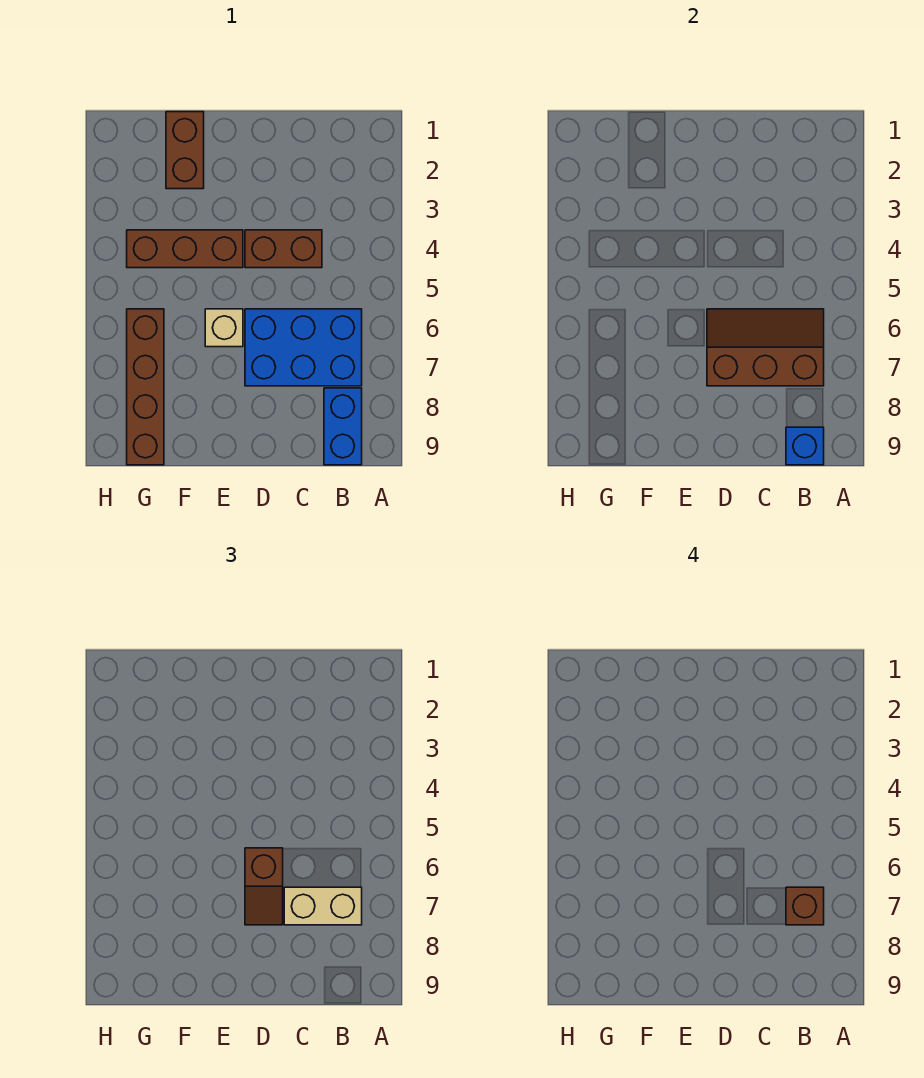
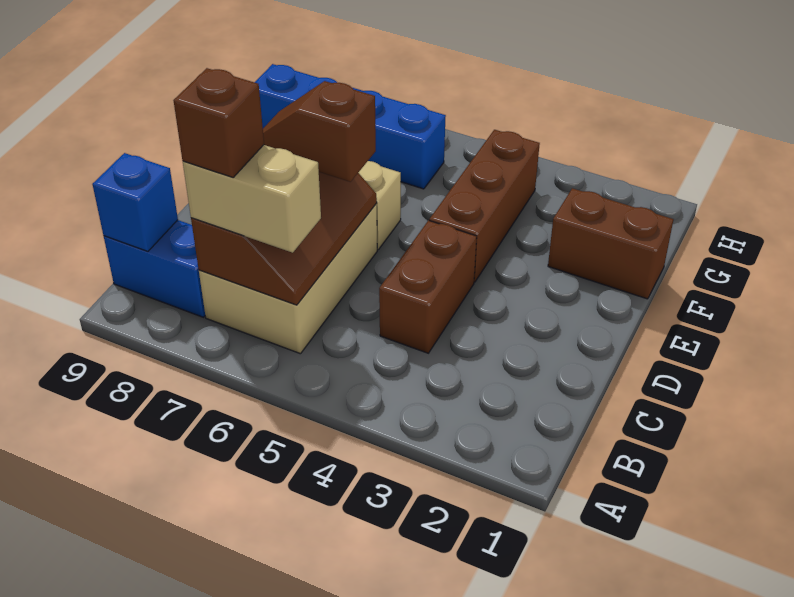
blue brick B6:D7 level 1 -> tan brick B6:D7 level 1
tan brick B7:C7 level 3 -> tan brick B6:B7 level 3
brown brick G6:G9 level 1 -> blue brick G6:G9 level 1

